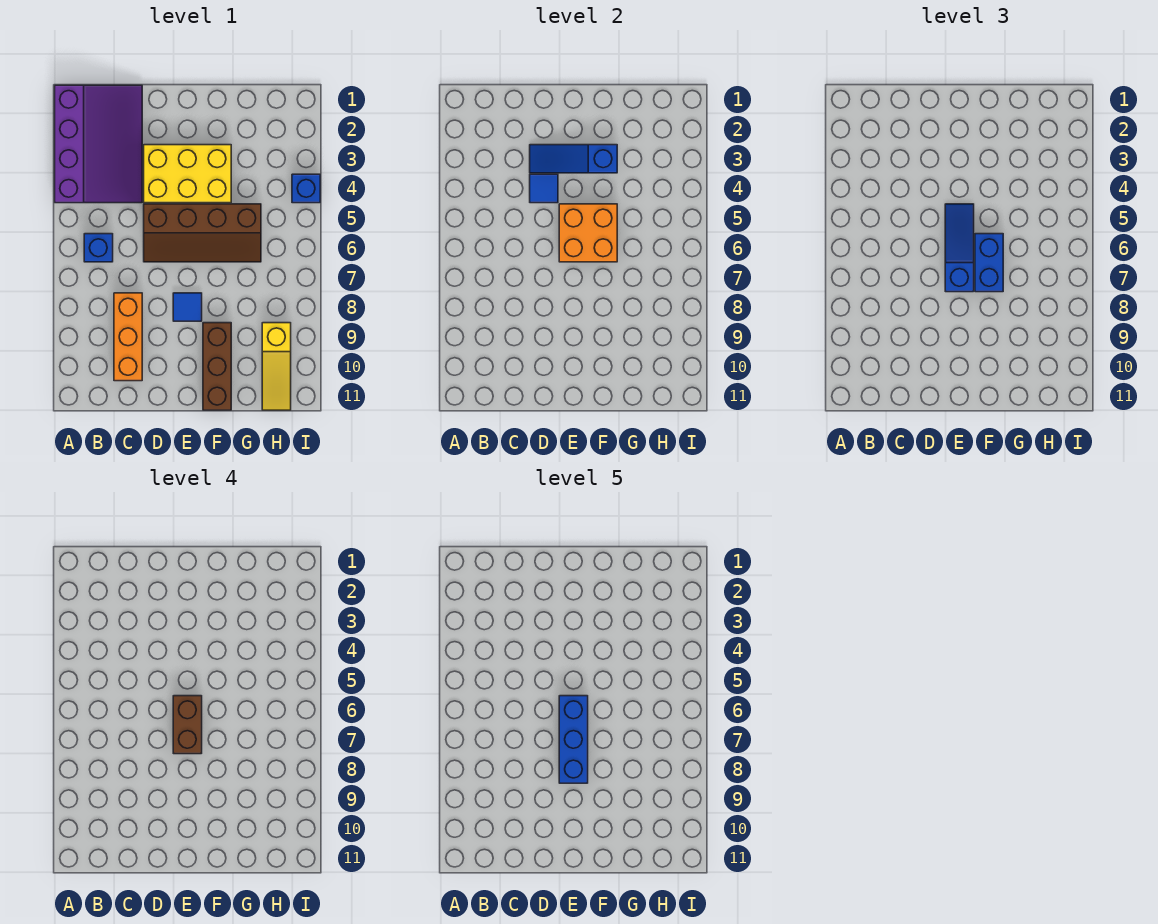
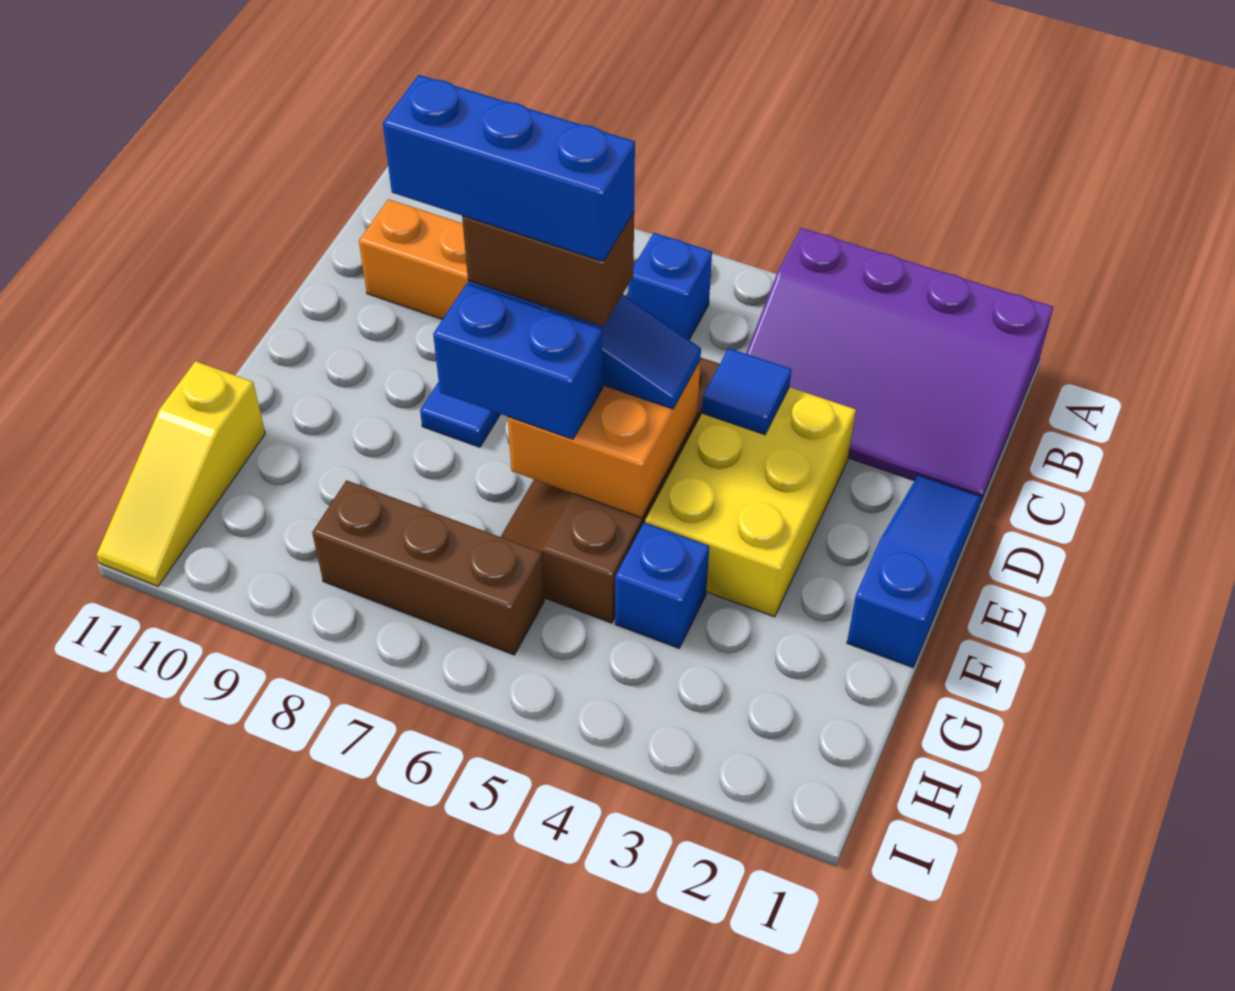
blue slope D3:F3 level 2 top F -> blue slope D1:F1 level 1 top F
brown brick F9:F11 level 1 -> brown brick H6:H8 level 1
yellow slope H9:H11 level 1 top 9 -> yellow slope G11:I11 level 1 top G
blue brick I4 level 1 -> blue brick G4 level 1

